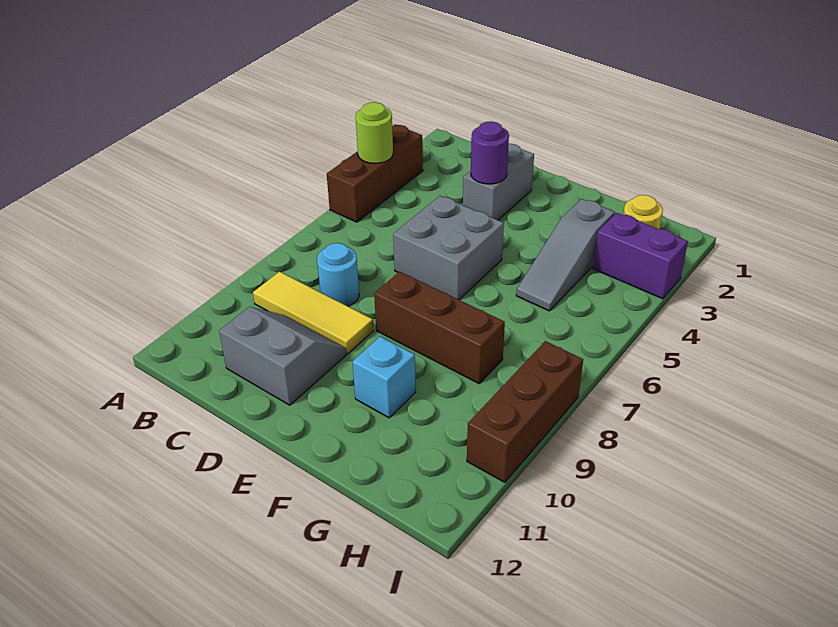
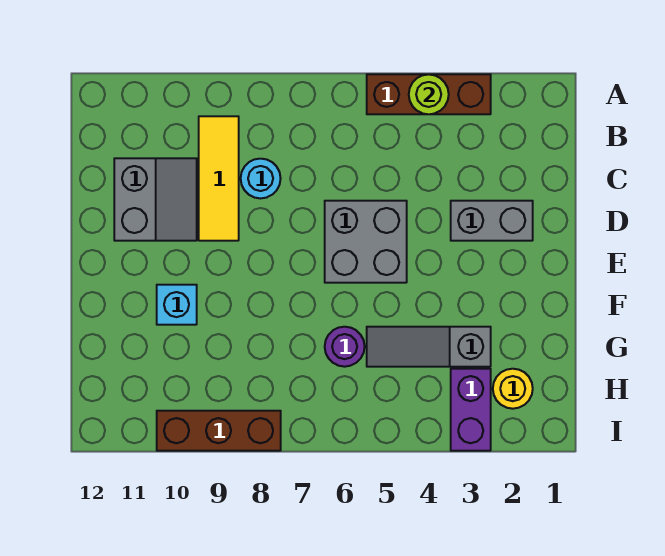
purple round brick D3 level 2 -> purple round brick G6 level 1
brown brick E8:G8 level 1 -> none

